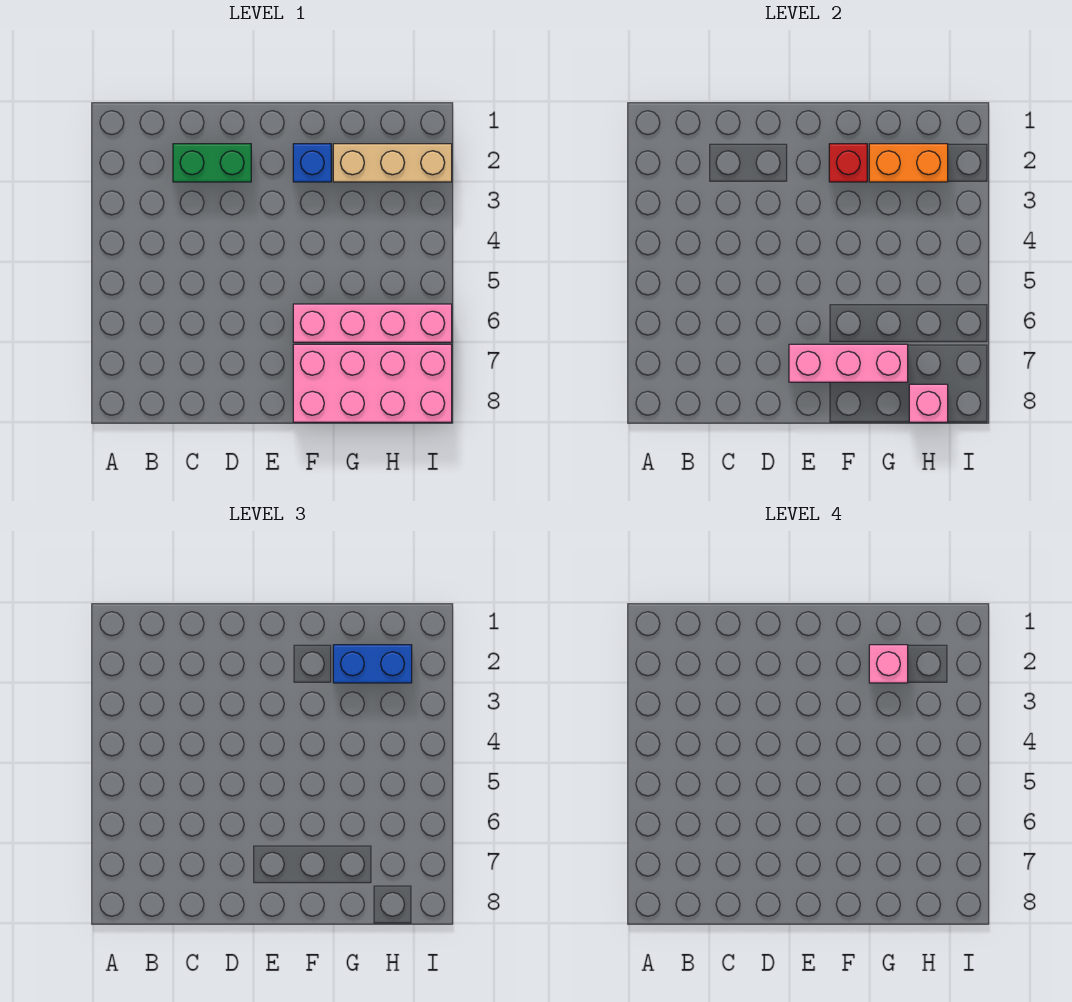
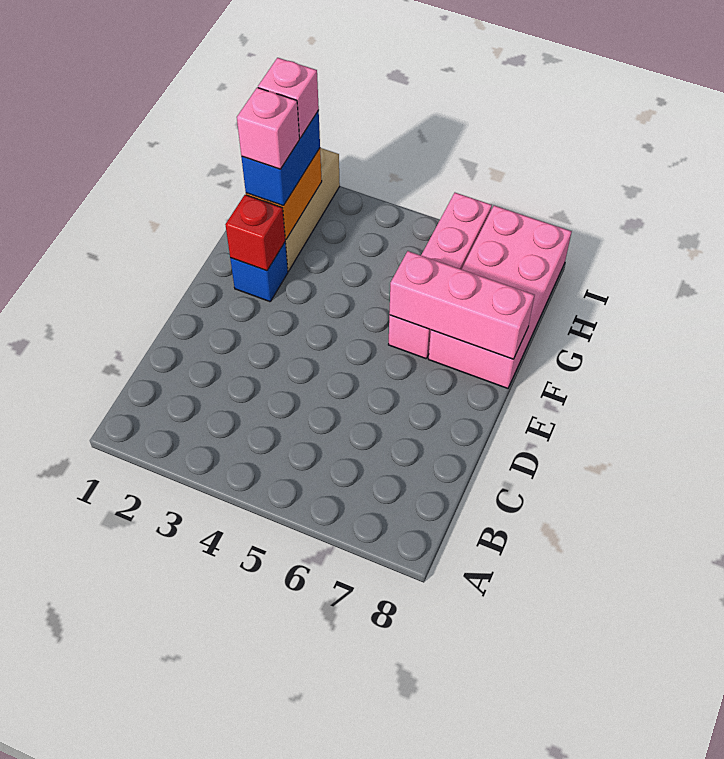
green brick C2:D2 level 1 -> none
pink brick E7:G7 level 2 -> pink brick F6:F8 level 2
pink brick H8 level 2 -> pink brick H2 level 4

